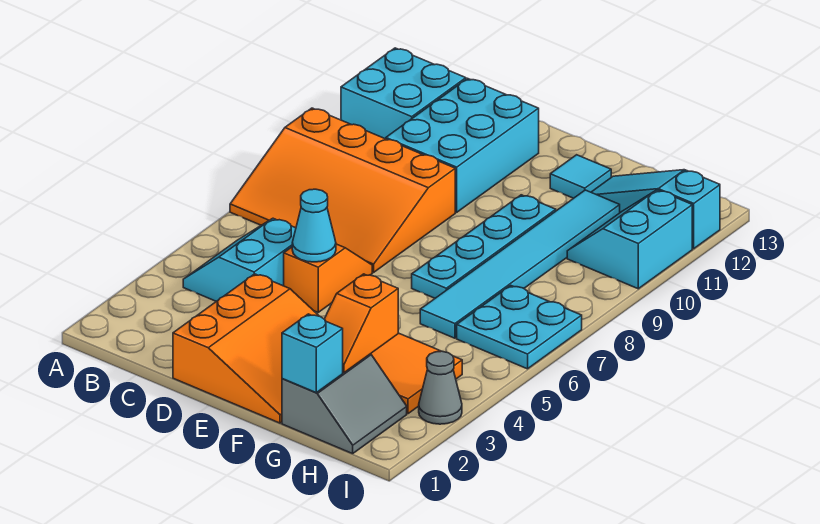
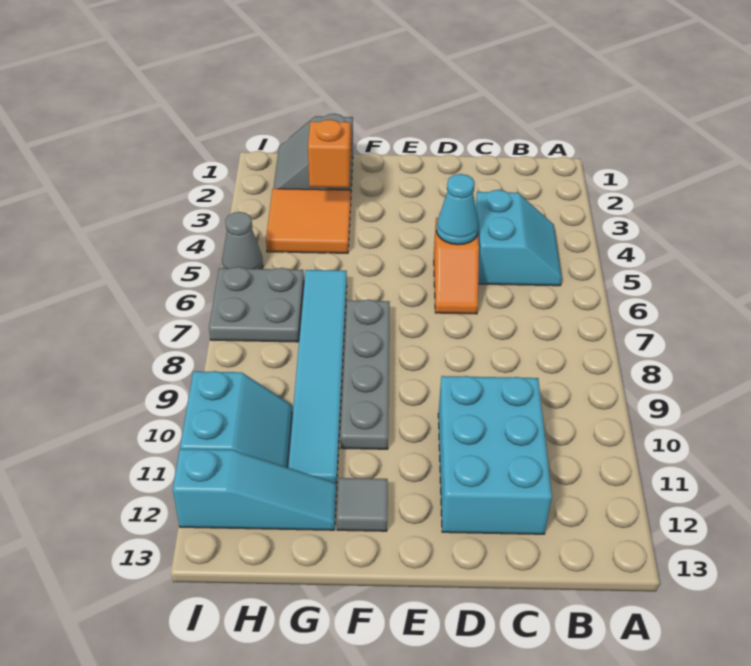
orange slope A7:D9 level 1 top 9 -> none
cyan brick A11:B12 level 1 -> none
orange slope D1:F3 level 1 top D -> none
cyan plate F7:F10 level 1 -> grey plate F7:F10 level 1
cyan tile F12 level 1 -> grey tile F12 level 1
cyan brick G1 level 2 -> none
cyan plate H6:I7 level 1 -> grey plate H6:I7 level 1
grey cone I3 level 1 -> grey cone I5 level 1

